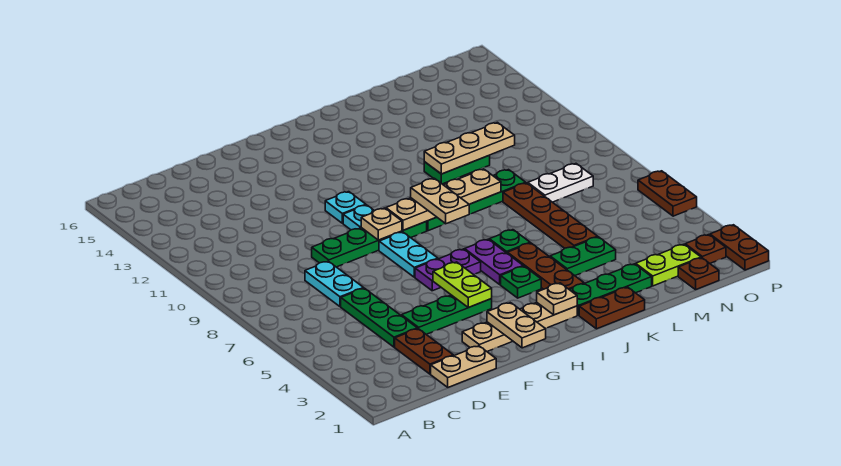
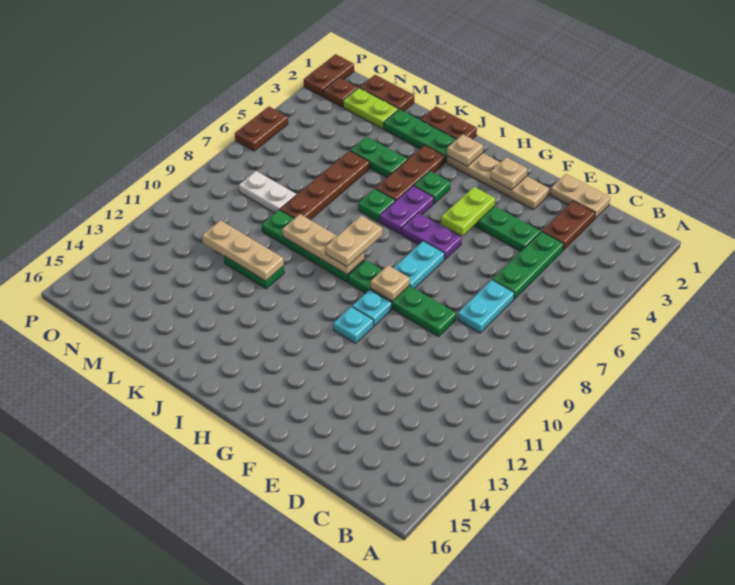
tan plate G1:G2 level 2 -> tan plate G2 level 2
tan plate H9:K9 level 2 -> tan plate I9:K9 level 2
brown plate N1 level 1 -> brown plate M1:N1 level 1

